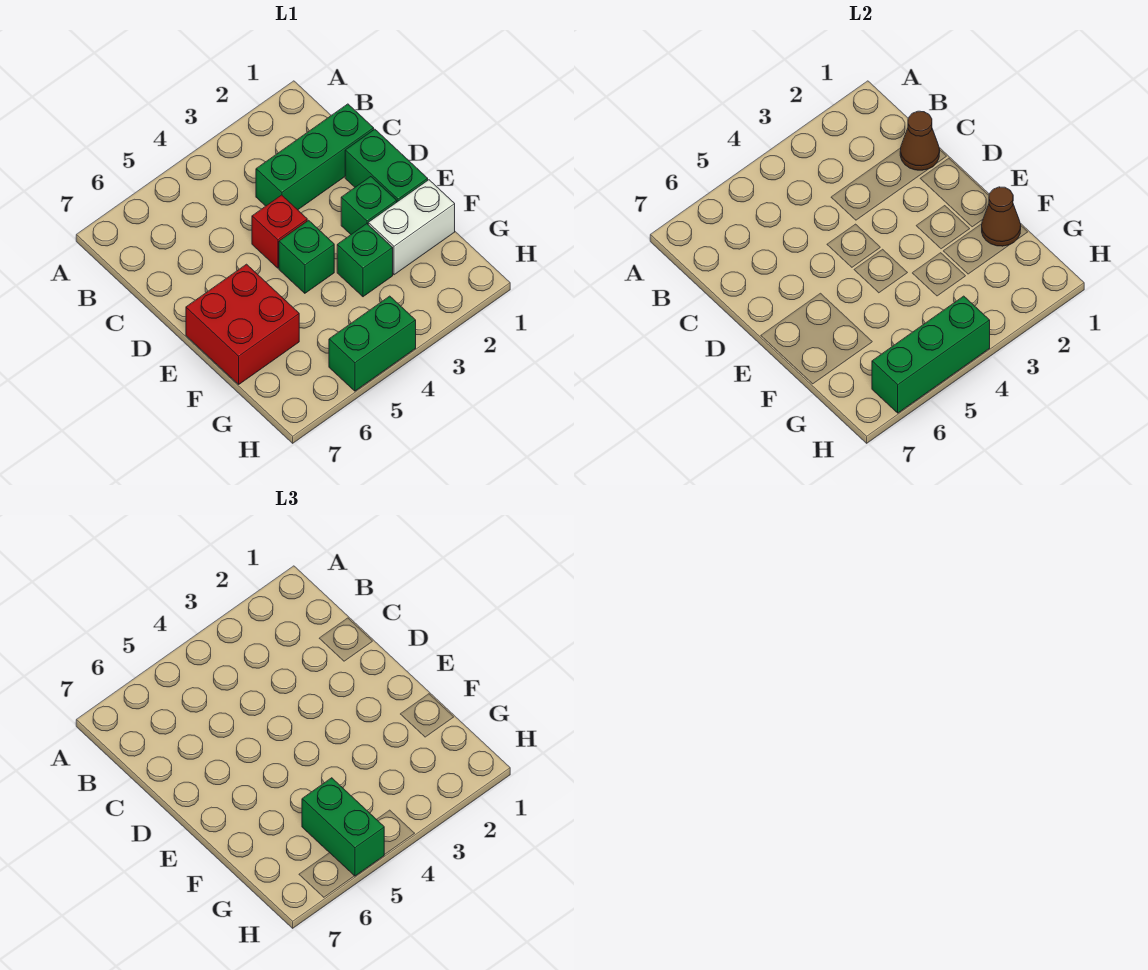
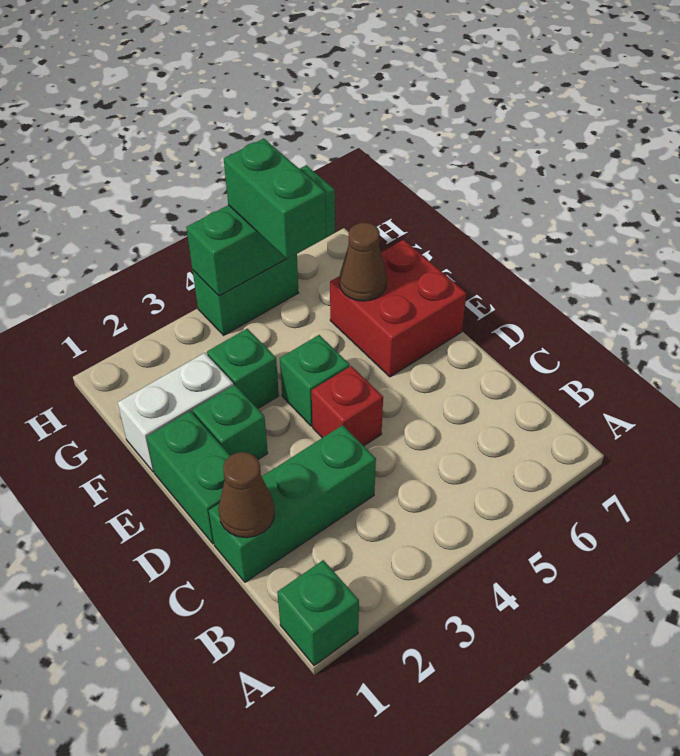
none -> green brick A1 level 1
brown cone F1 level 2 -> brown cone F6 level 2

